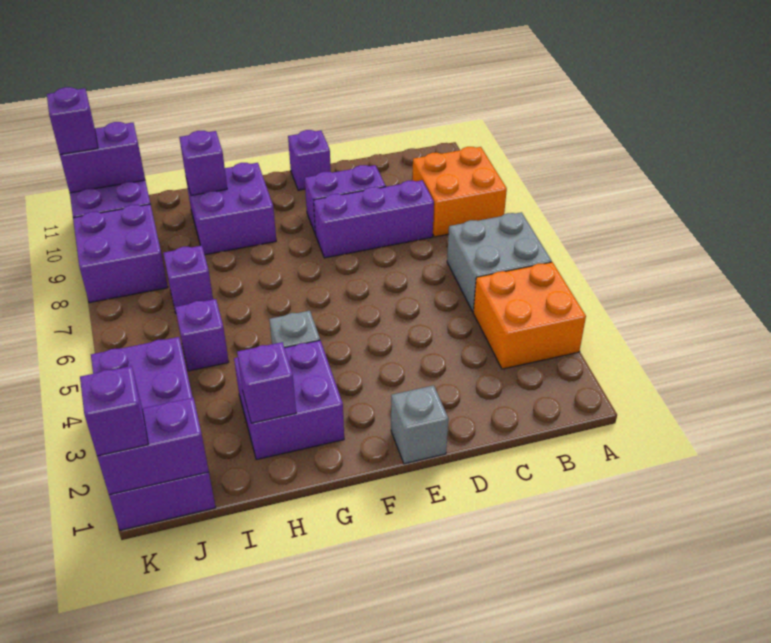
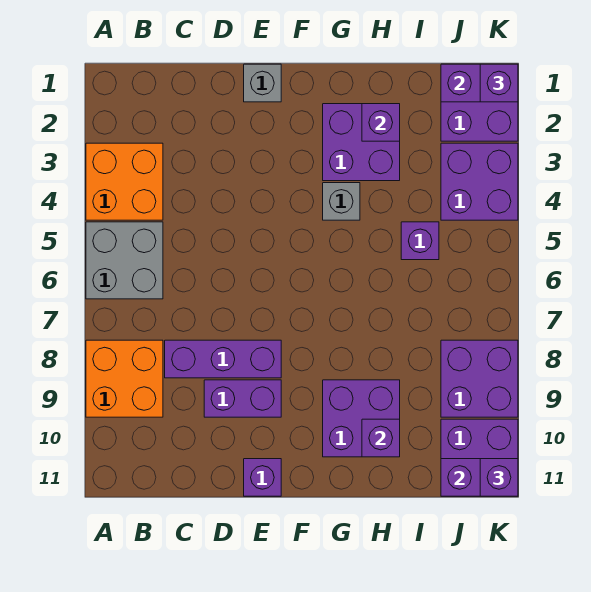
purple brick I7 level 1 -> none

